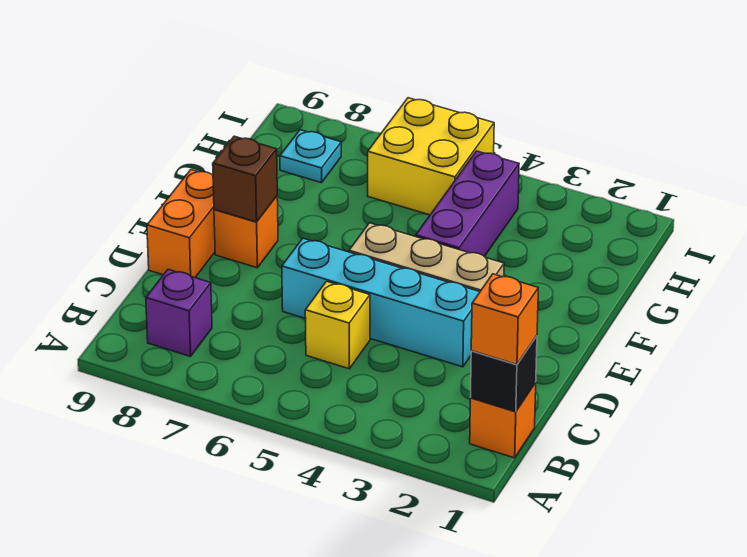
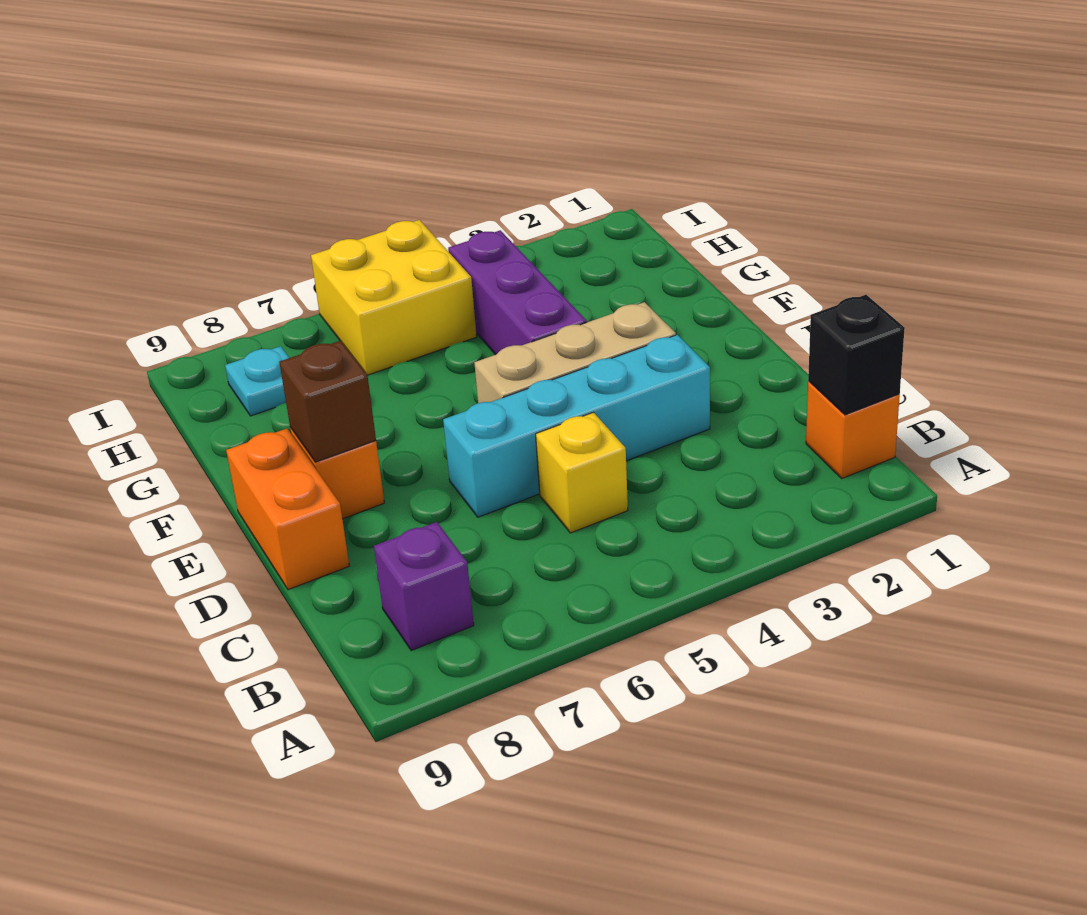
orange brick B1 level 3 -> none

